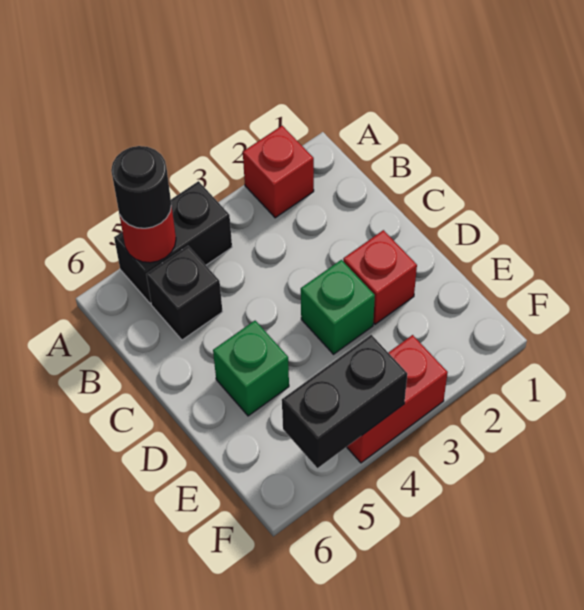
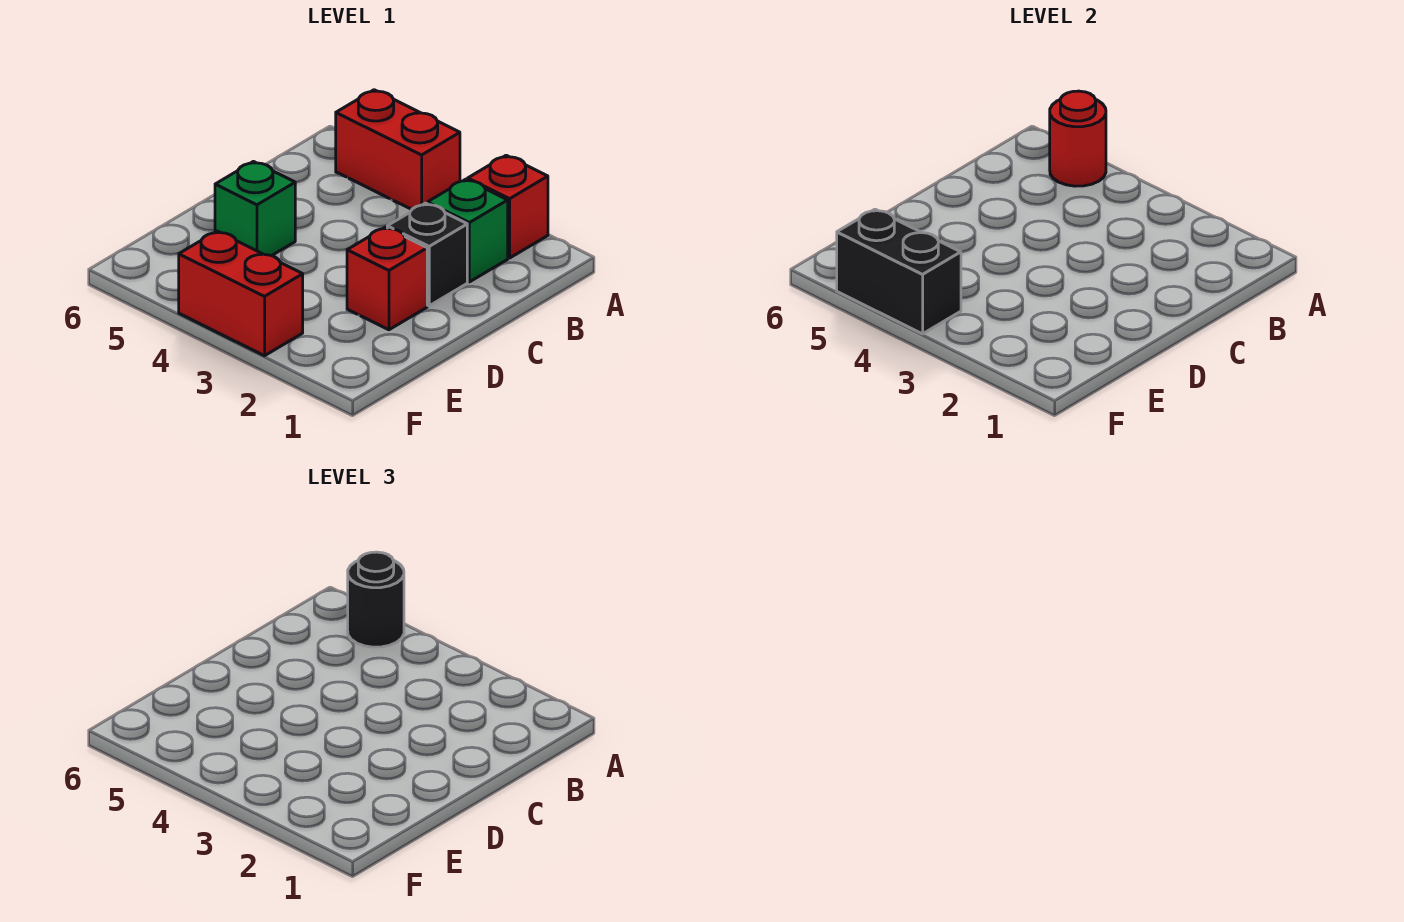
black brick A4:A5 level 1 -> red brick A4:A5 level 1
black brick B5 level 1 -> black brick C2 level 1
green brick D3 level 1 -> green brick B2 level 1

